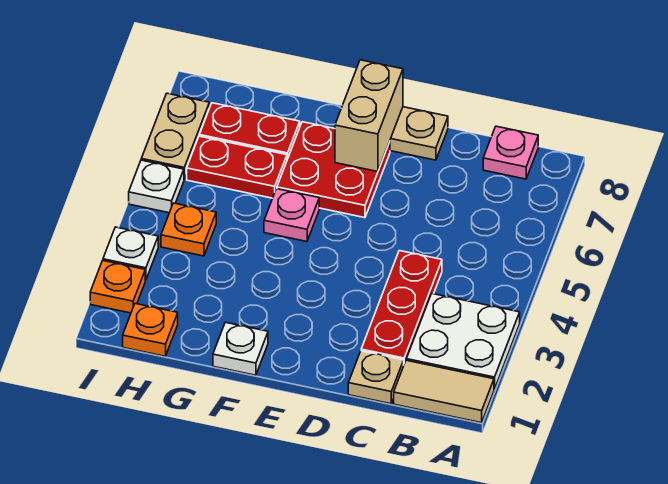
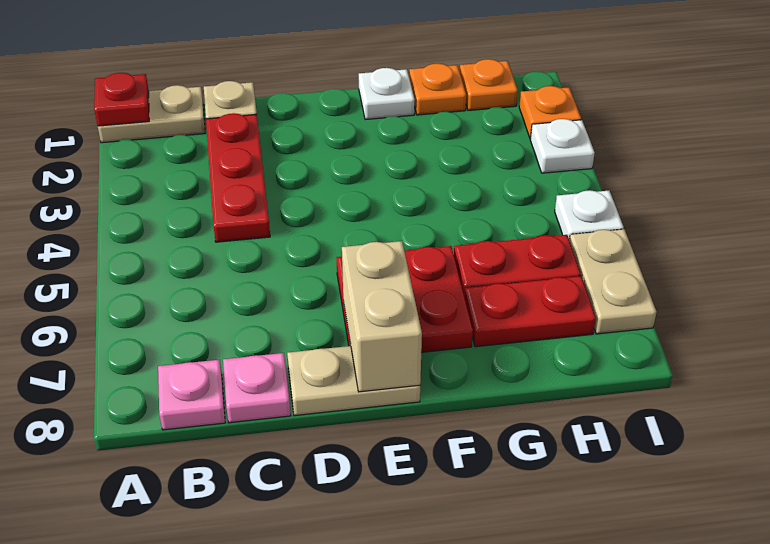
tan tile A1:B1 level 1 -> tan plate A1:B1 level 1
none -> red plate A1 level 2
white plate A2:B3 level 1 -> none
pink plate F5 level 1 -> pink plate C8 level 1
orange plate H4 level 1 -> orange plate G1 level 1

